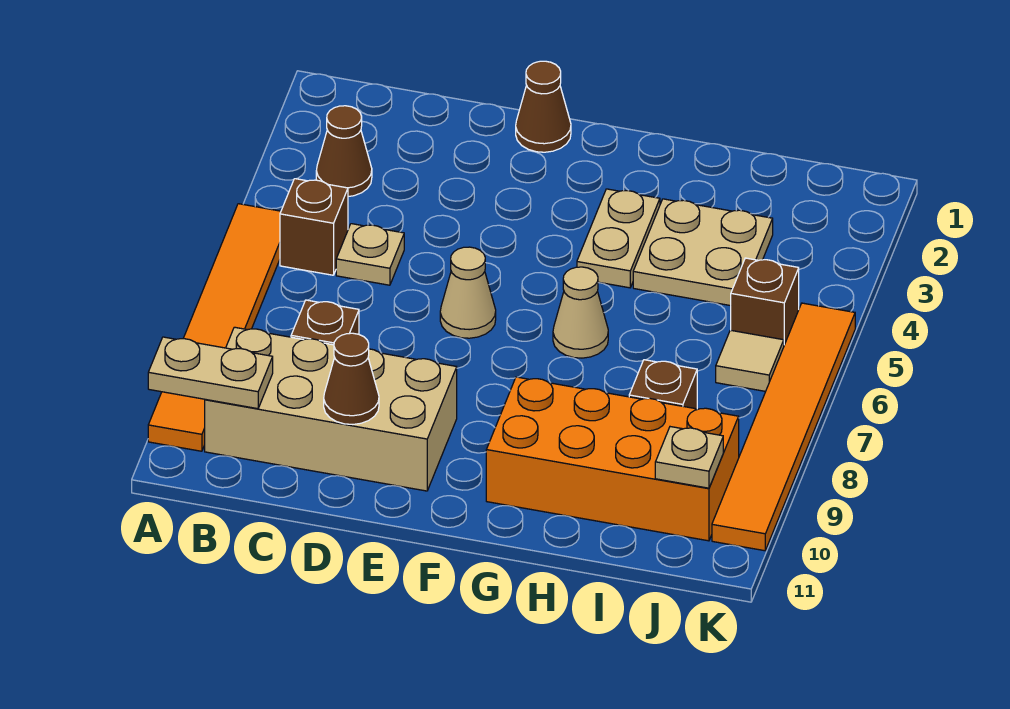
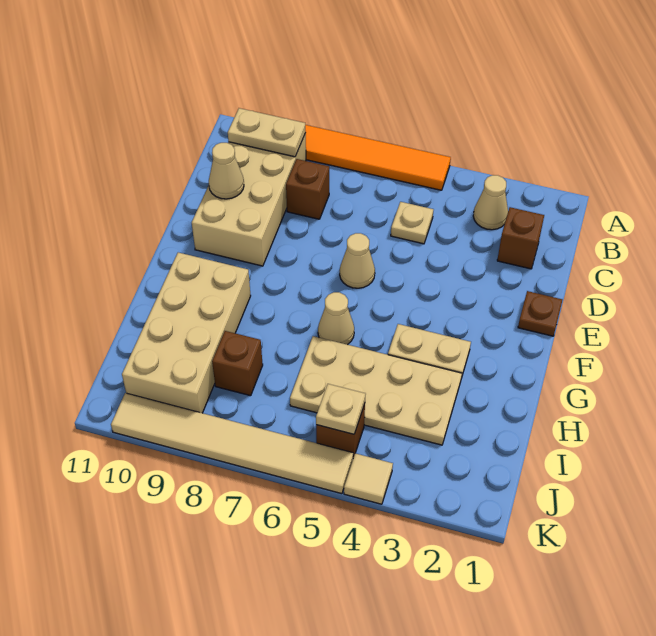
tan plate A10:B10 level 2 -> tan plate B9:B10 level 2
brown cone B3 level 1 -> tan cone B3 level 1
brown brick B5 level 1 -> brown brick C2 level 1
brown cone D10 level 2 -> tan cone D10 level 2
brown cone E1 level 1 -> brown plate E1 level 1
orange brick G9:J10 level 1 -> tan brick G9:J10 level 1
tan plate H3:I4 level 1 -> tan plate H3:I6 level 1
tan tile J6 level 1 -> tan tile K4 level 1
tan plate J10 level 2 -> tan plate J5 level 2
orange tile K5:K10 level 1 -> tan tile K5:K10 level 1

